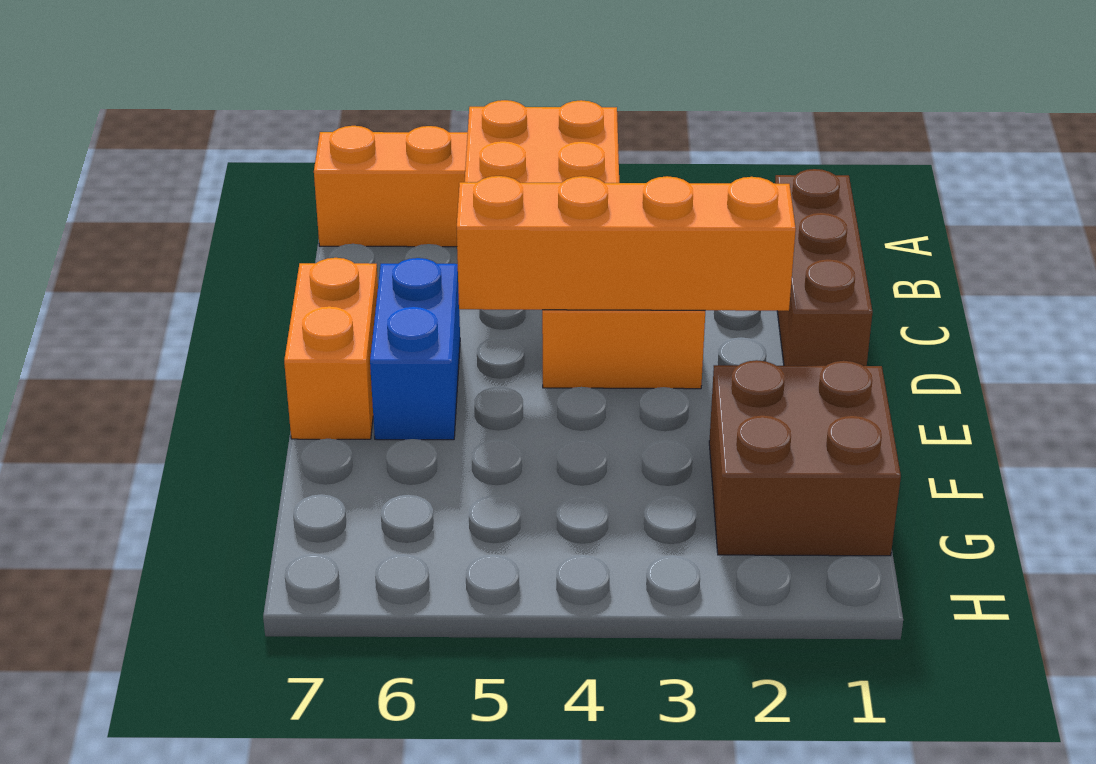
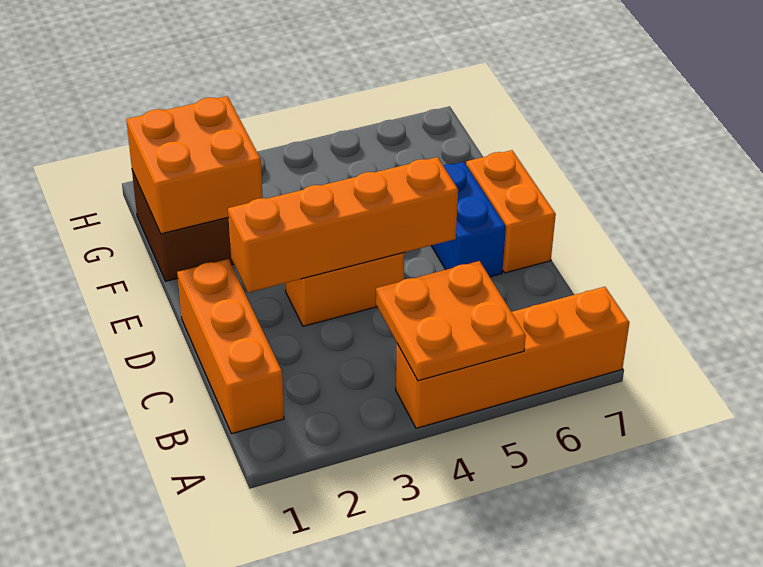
brown brick B1:D1 level 1 -> orange brick B1:D1 level 1
none -> orange brick F1:G2 level 2

